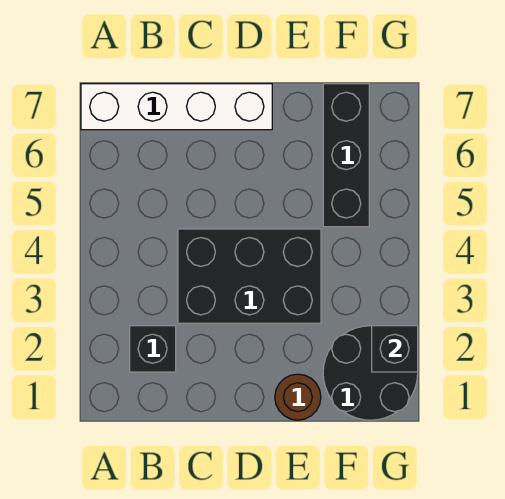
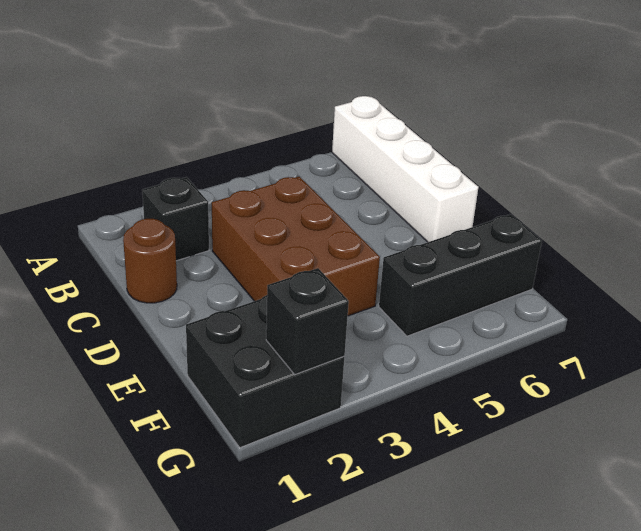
black brick C3:E4 level 1 -> brown brick C3:E4 level 1
brown round brick E1 level 1 -> brown round brick C1 level 1
black round brick F1:G2 level 1 -> black brick F1:G2 level 1

